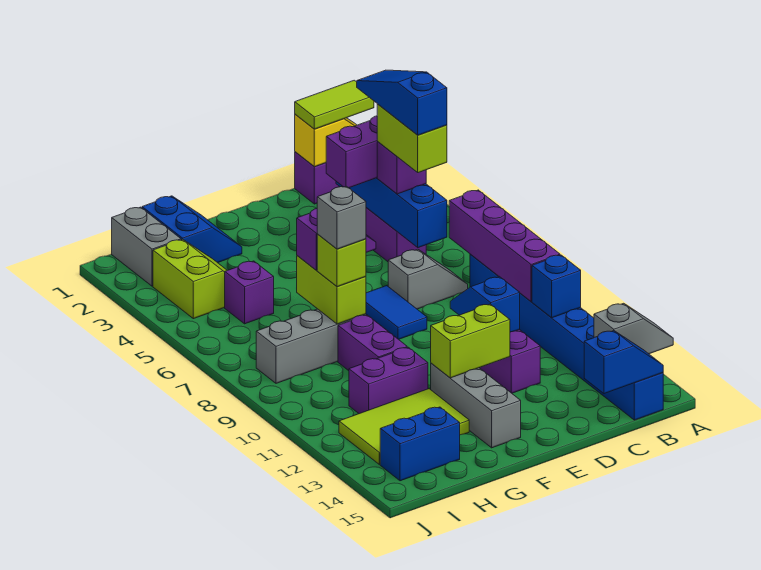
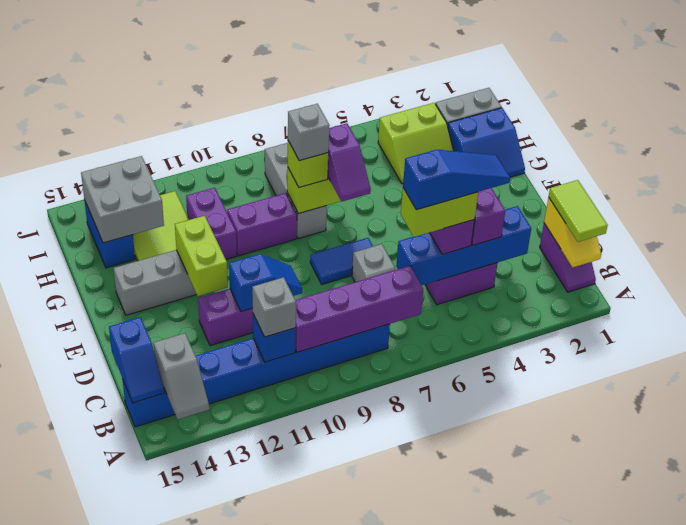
none -> grey brick B11 level 3
purple brick H5 level 1 -> none
none -> grey brick H13:I14 level 2

